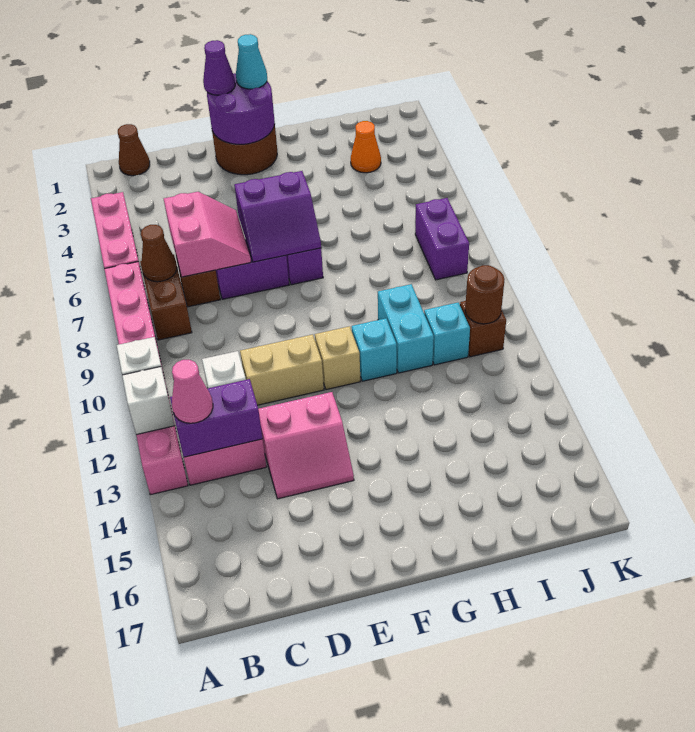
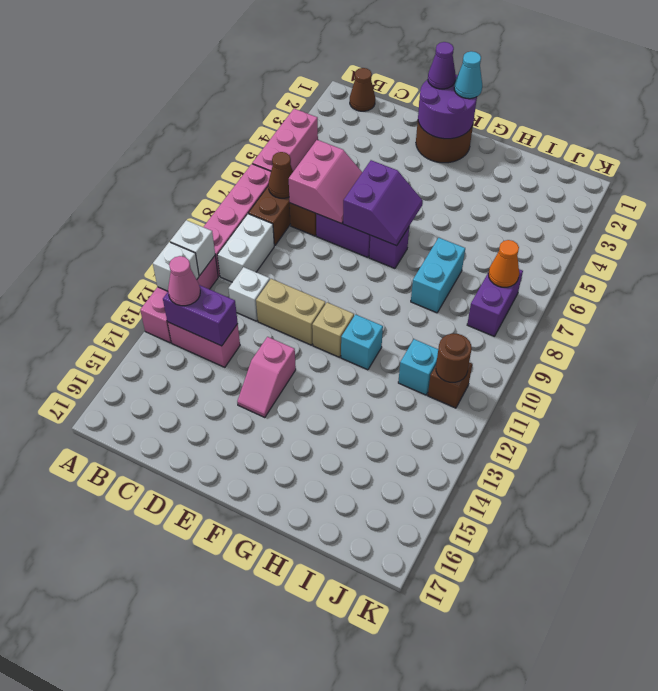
none -> white brick B9:B10 level 1
pink slope D13:E14 level 1 top 13 -> pink slope E13:E14 level 1 top 13
purple slope E6:F7 level 2 top 6 -> purple slope E6:F7 level 2 top E
cyan brick H10:H11 level 1 -> cyan brick H7:H8 level 1
orange cone I3 level 1 -> orange cone J7 level 2

